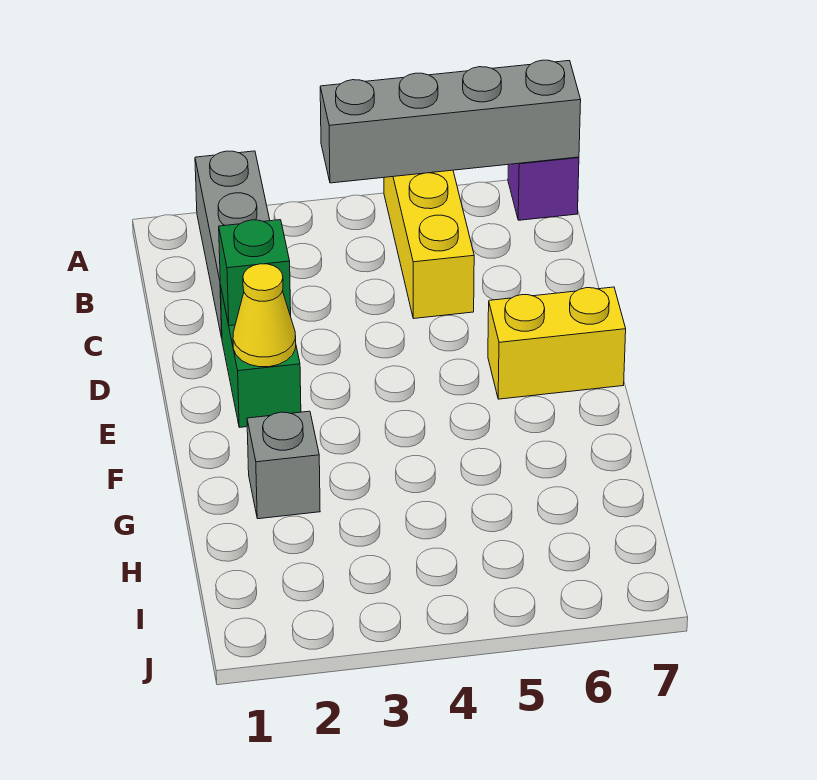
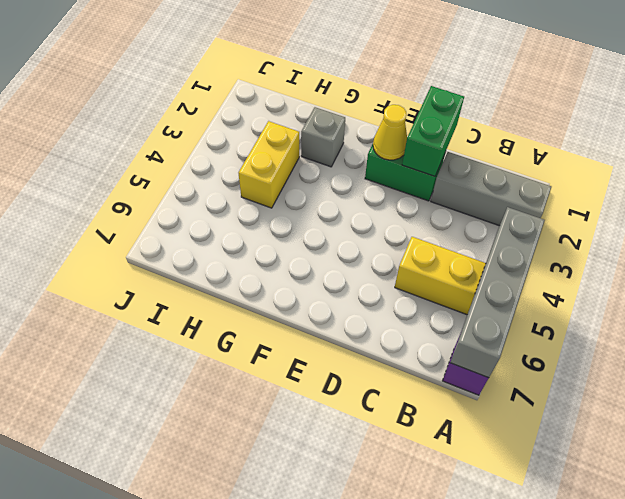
green brick D2 level 2 -> green brick D1:D2 level 2
yellow brick E6:E7 level 1 -> yellow brick H3:H4 level 1

